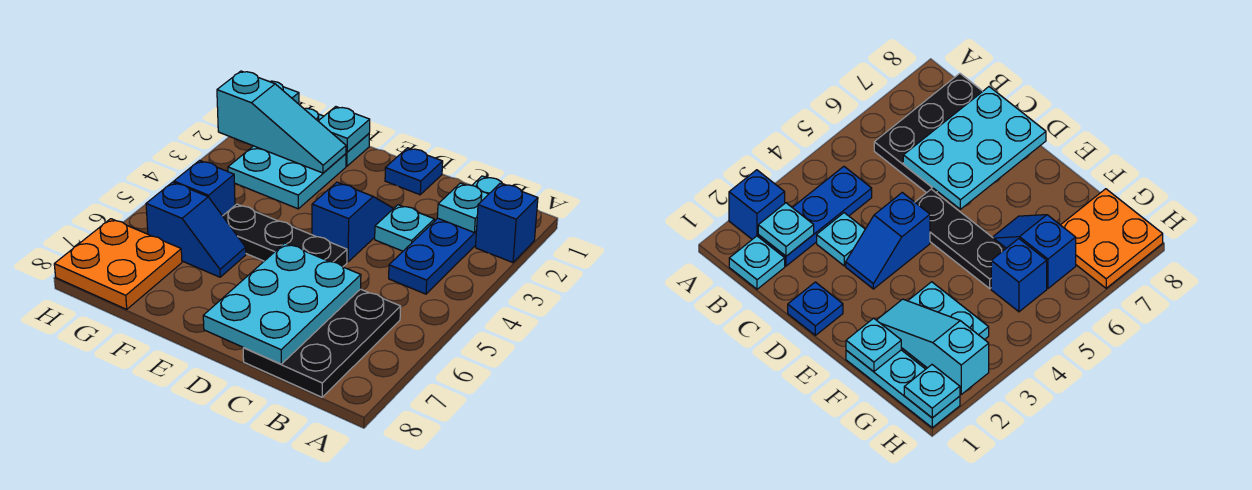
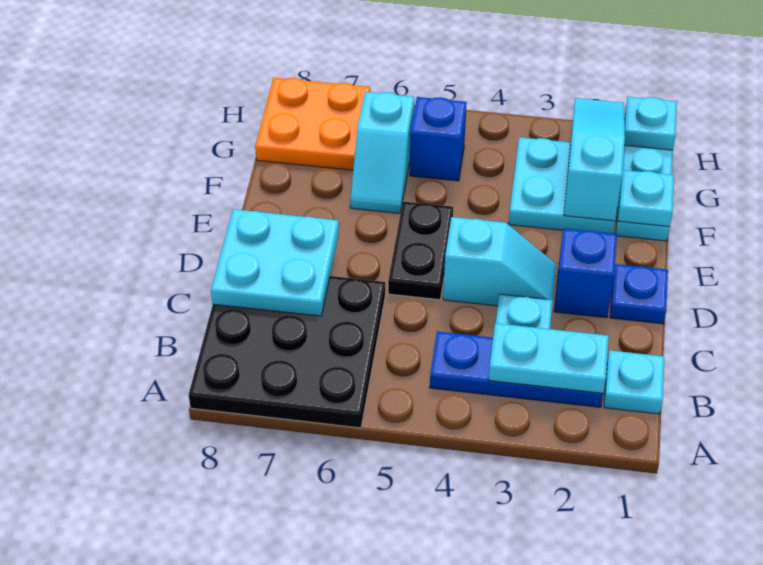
blue brick A2 level 1 -> blue brick D2 level 1
cyan plate B2 level 2 -> cyan plate B2:B3 level 2
black plate B6:C8 level 1 -> black plate A6:C8 level 1
cyan plate C6:D8 level 2 -> cyan plate C7:D8 level 2
blue slope D3:D4 level 1 top 4 -> cyan slope D3:D4 level 1 top 4
black plate D5:F5 level 1 -> black plate D5:E5 level 1
cyan slope F2:H2 level 2 top H -> cyan slope F2:H2 level 2 top F
blue slope F6:G6 level 1 top G -> cyan slope F6:G6 level 1 top G

